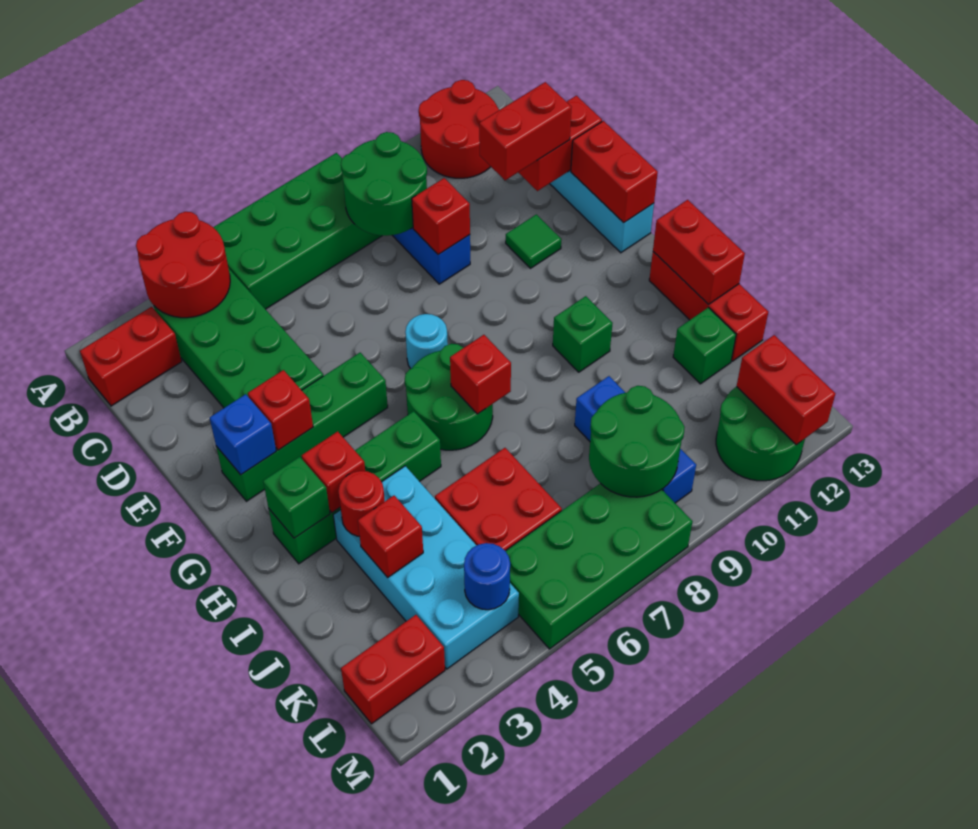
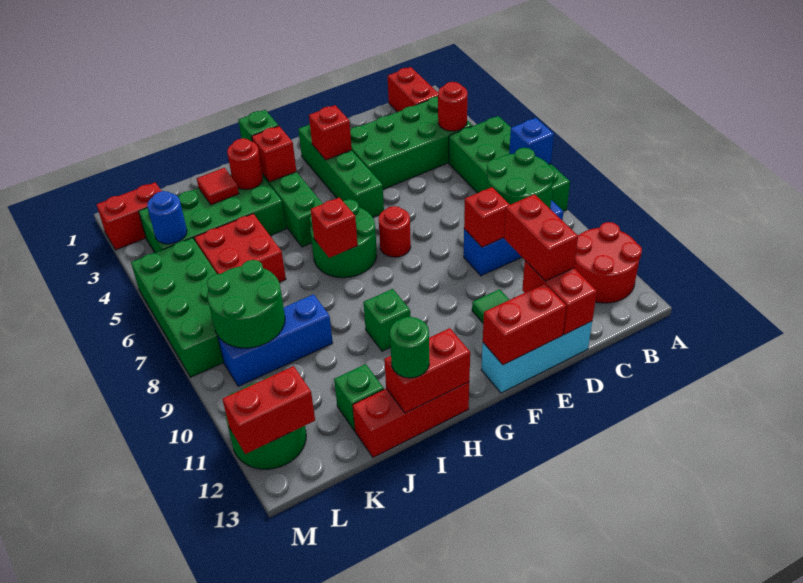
red round brick A3:B4 level 2 -> red round brick B4 level 2
blue brick F2 level 2 -> blue brick A7 level 2
cyan round brick F7 level 1 -> red round brick F7 level 1
cyan brick I3:L4 level 1 -> green brick I3:L4 level 1
none -> green round brick I13 level 3
red brick J3 level 2 -> red tile J3 level 2
red brick L1:L2 level 1 -> red brick L2:M2 level 1

